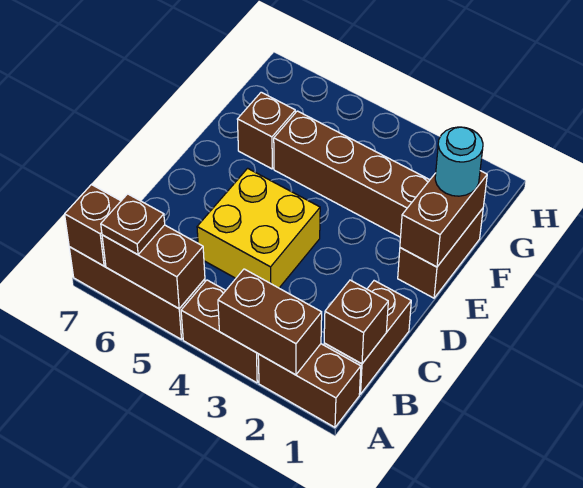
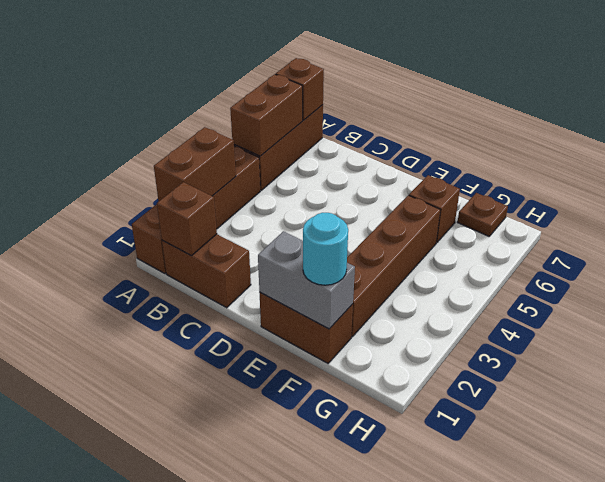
brown plate A6 level 3 -> brown plate G7 level 1
yellow brick C4:D5 level 1 -> none
brown brick E1:F1 level 2 -> grey brick E1:F1 level 2

